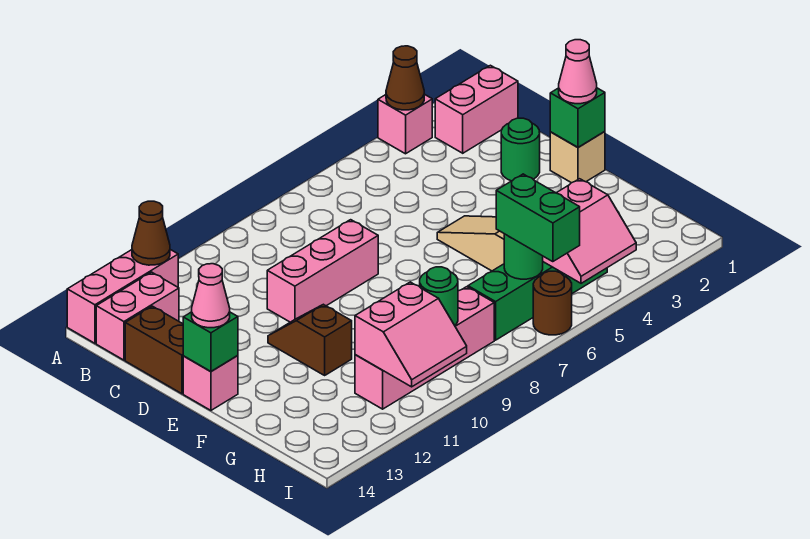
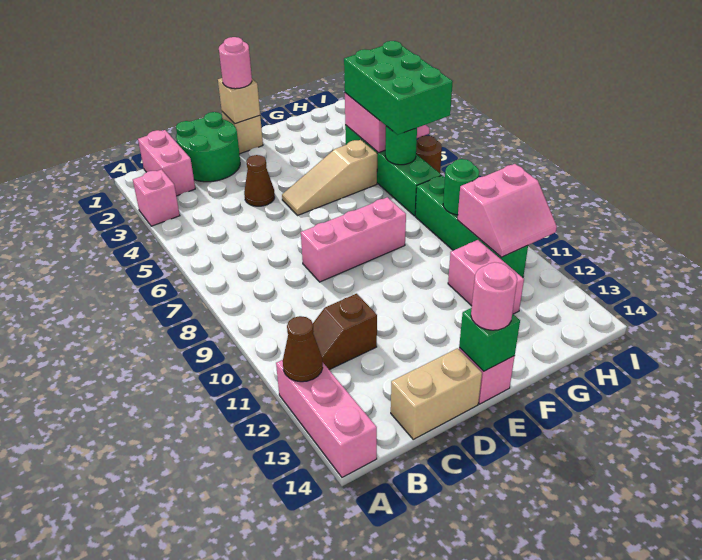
brown cone A3 level 2 -> brown cone D4 level 1
pink brick B13:B14 level 1 -> pink brick G11:G12 level 1
brown brick C14:D14 level 1 -> tan brick C14:D14 level 1
green round brick D2 level 1 -> green round brick C1:D2 level 1
pink brick D8:D10 level 1 -> pink brick D8:F8 level 1
green brick E1 level 2 -> tan brick E1 level 2
pink cone E1 level 3 -> pink round brick E1 level 3
brown slope E11:F11 level 1 top F -> brown slope B11:C11 level 1 top C
pink cone E14 level 3 -> pink round brick E14 level 3
green brick H6:I6 level 3 -> green brick H4:I6 level 3
pink brick H8:H11 level 1 -> green brick H8:H11 level 1
pink slope H10:I11 level 2 top H -> pink slope H10:I11 level 2 top 10

